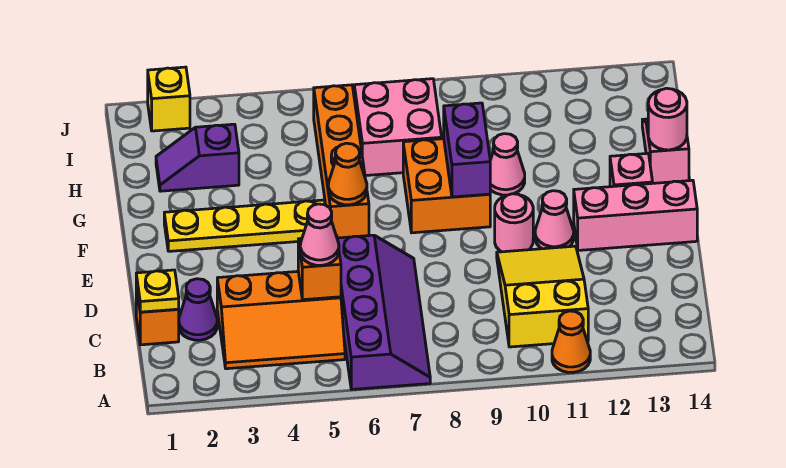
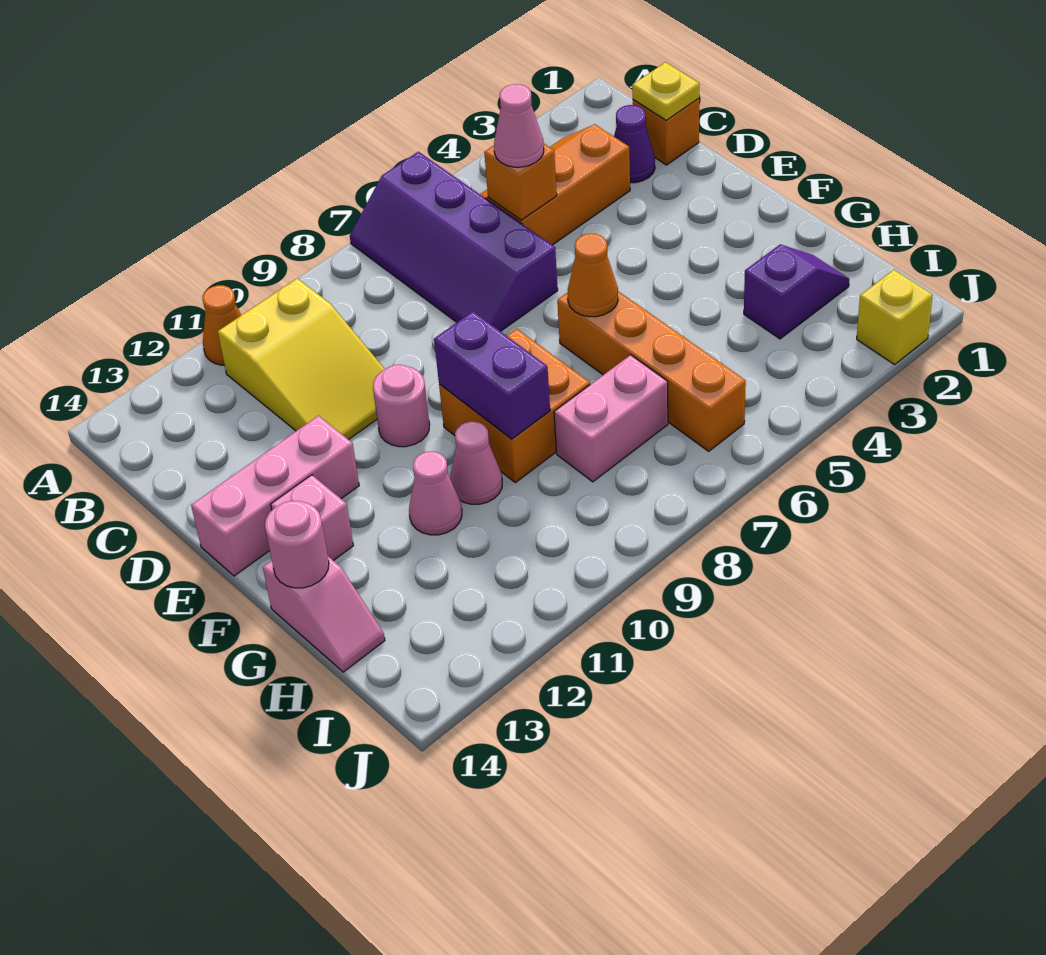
pink cone E11 level 1 -> pink cone G11 level 1
yellow plate F2:F5 level 1 -> none
pink brick H7:I8 level 1 -> pink brick H7:H8 level 1

